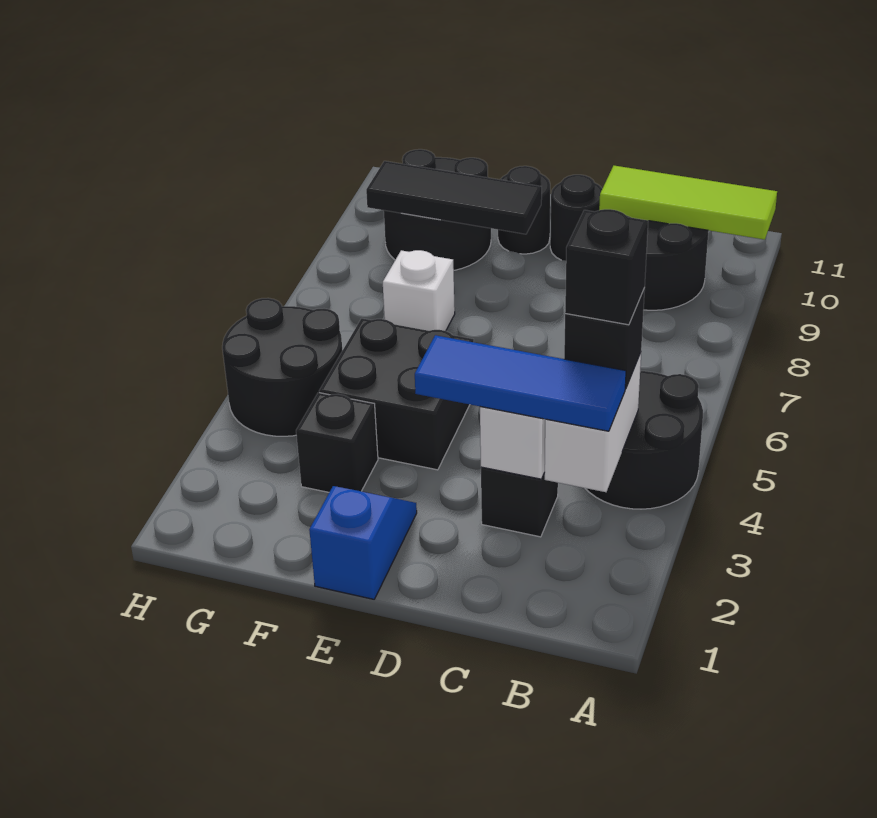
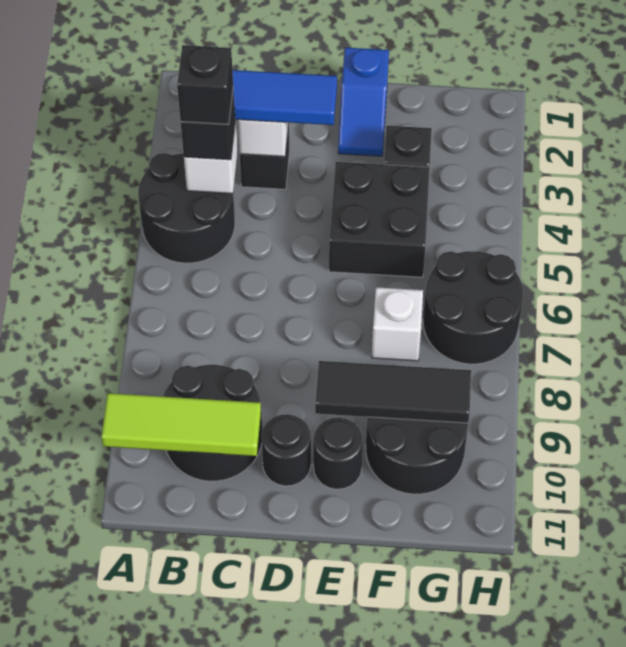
black round brick G4:H5 level 1 -> black round brick G6:H7 level 1

